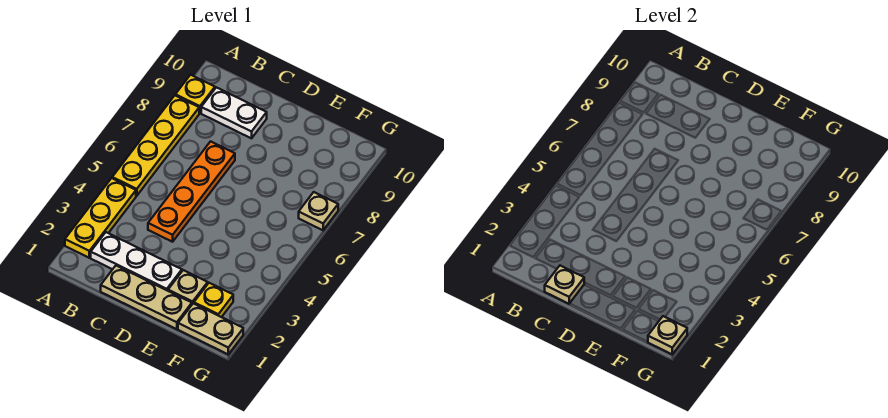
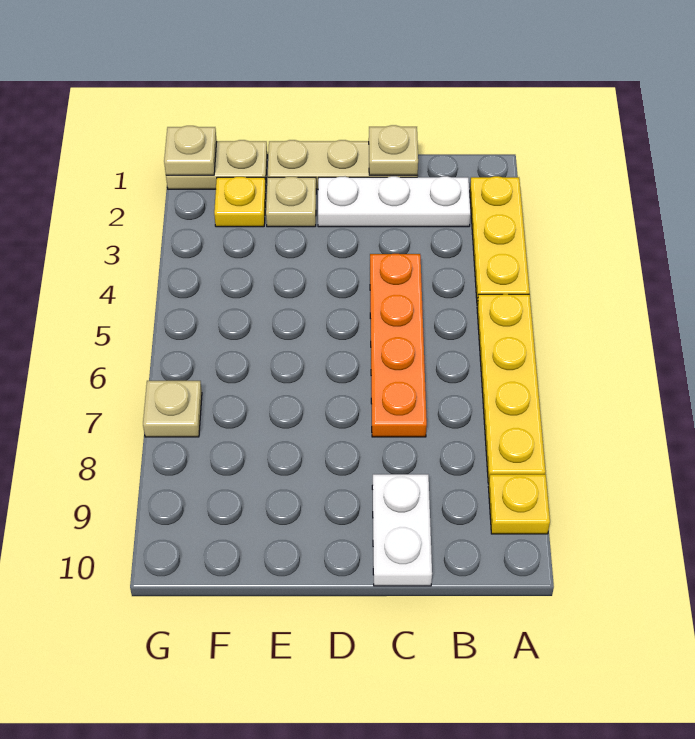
white plate B9:C9 level 1 -> white plate C9:C10 level 1

